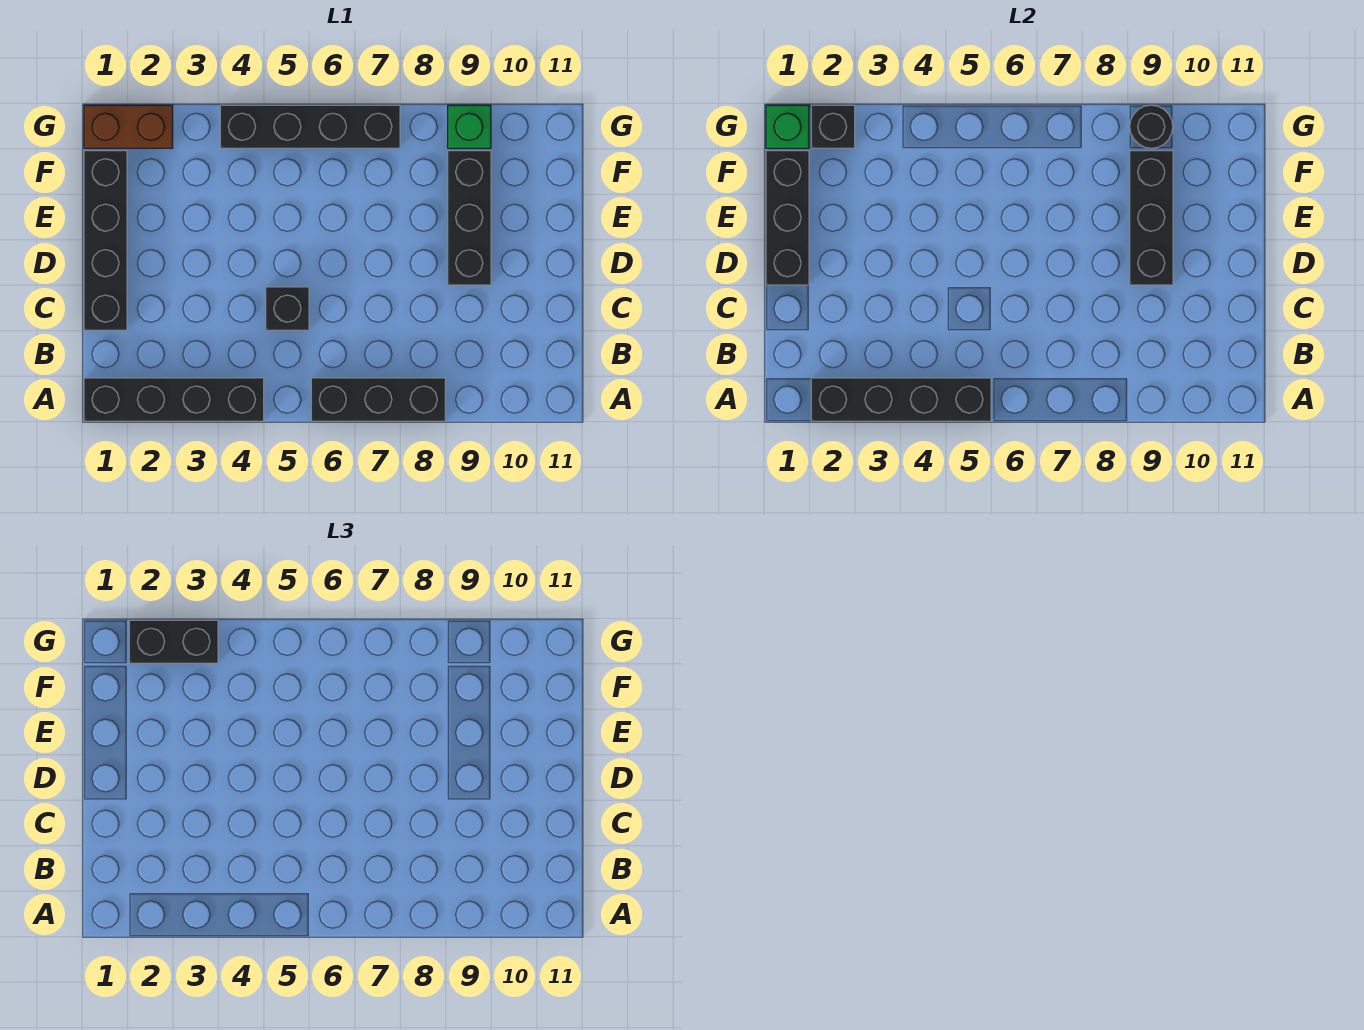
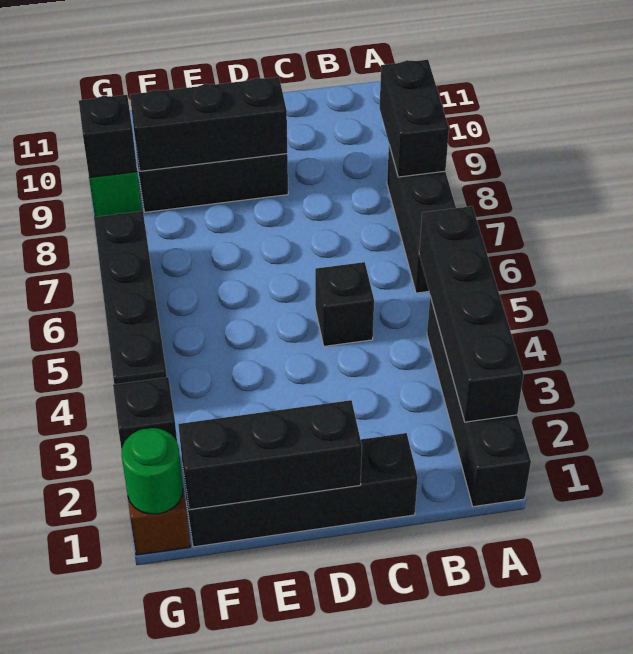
green brick G1 level 2 -> green round brick G1 level 2
black brick G2:G3 level 3 -> black brick A8:A9 level 2
black round brick G9 level 2 -> black brick G9 level 2

